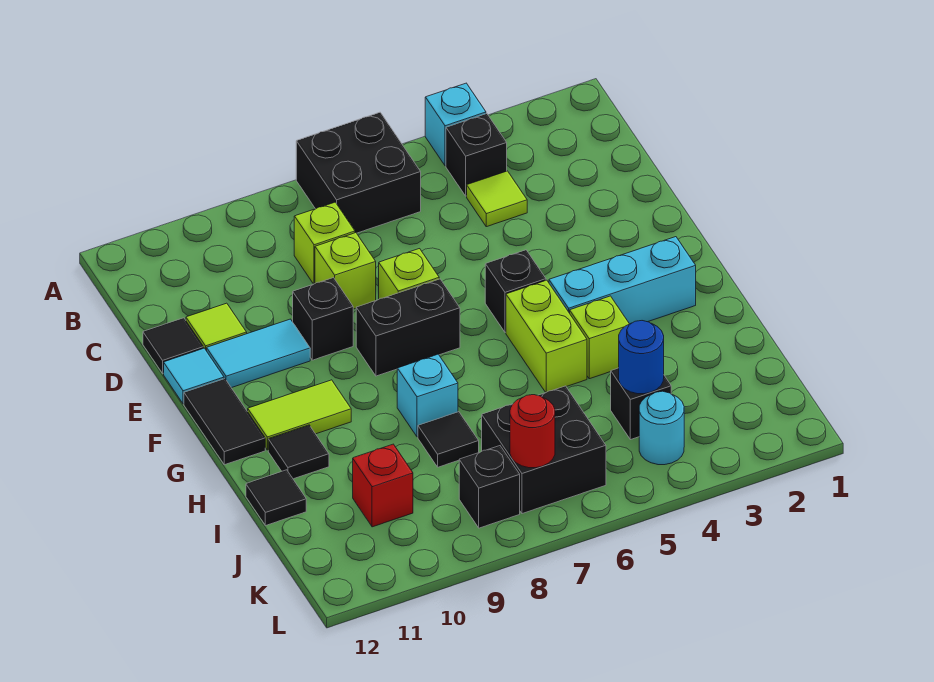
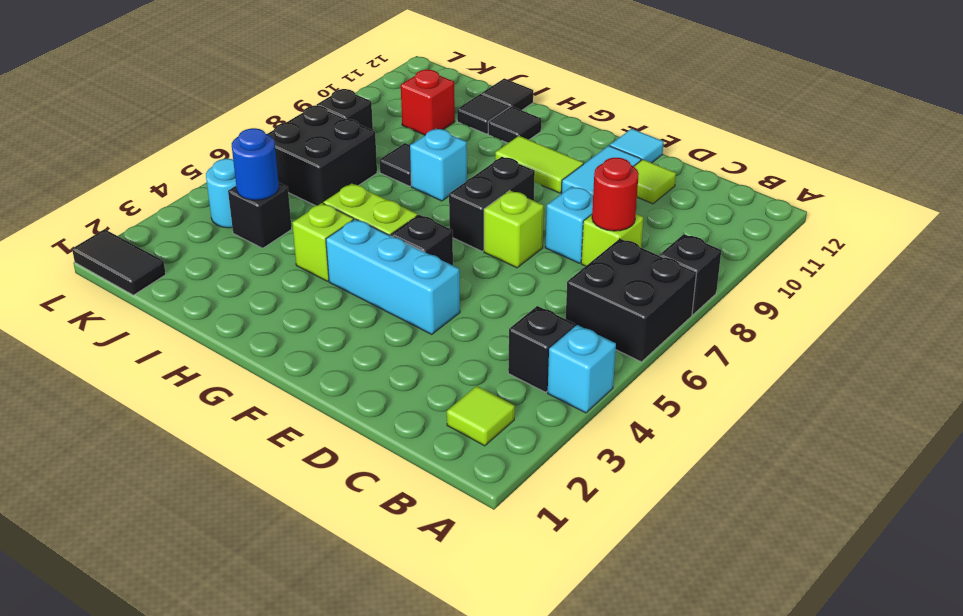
lime tile C4 level 1 -> lime tile B2 level 1
lime brick D8 level 1 -> cyan brick D8 level 1
black tile D12 level 1 -> black tile I11 level 1
black brick E9 level 1 -> black brick A8 level 1
black tile F12:G12 level 1 -> black tile K1:L1 level 1
cyan brick G2:G4 level 1 -> cyan brick E4:G4 level 1
lime tile G10:G11 level 1 -> lime tile F10:G10 level 1
red round brick K7 level 2 -> red round brick C8 level 2

